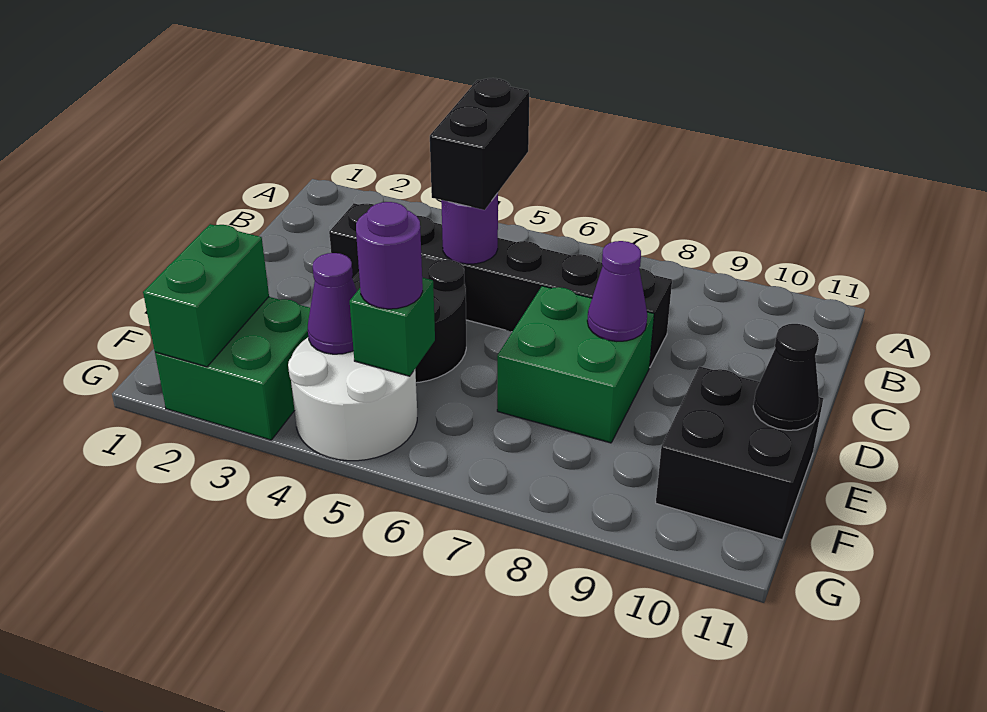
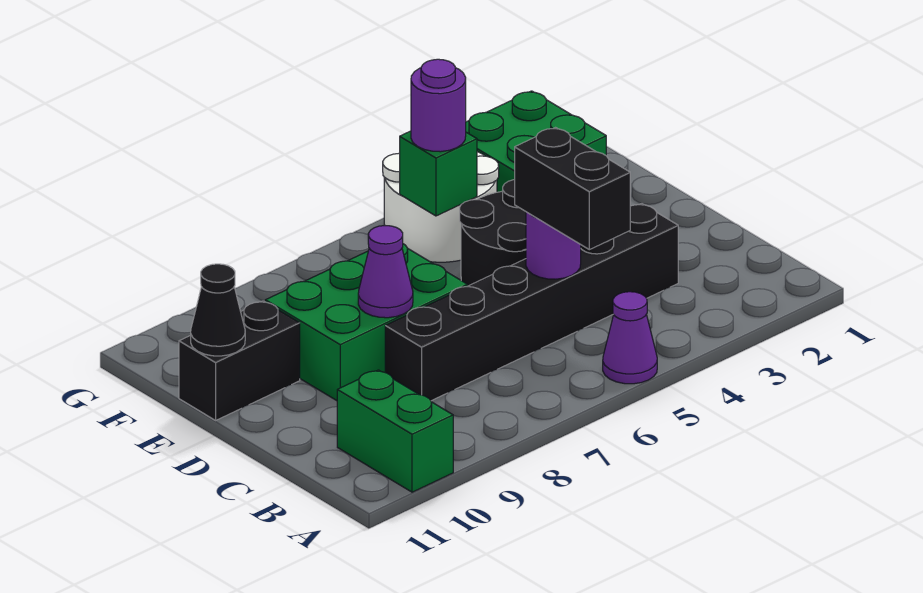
green brick D7:E8 level 1 -> green brick D7:E9 level 1
black brick E10:F11 level 1 -> black brick E10:E11 level 1
green brick F2:G2 level 2 -> green brick A10:B10 level 1
purple cone F4 level 2 -> purple cone A5 level 1

